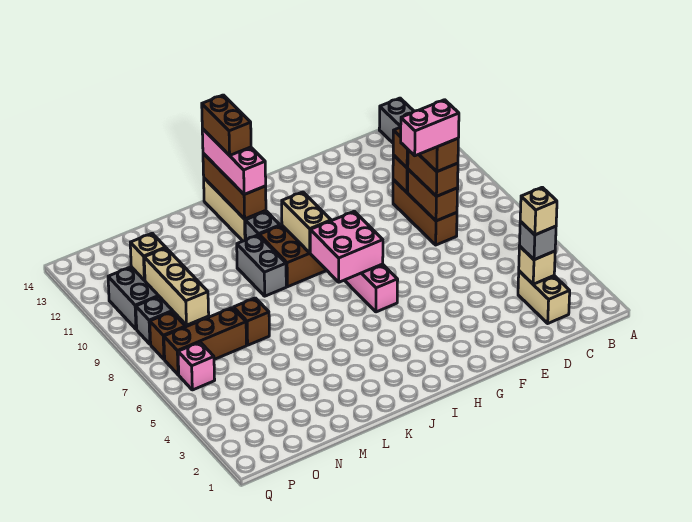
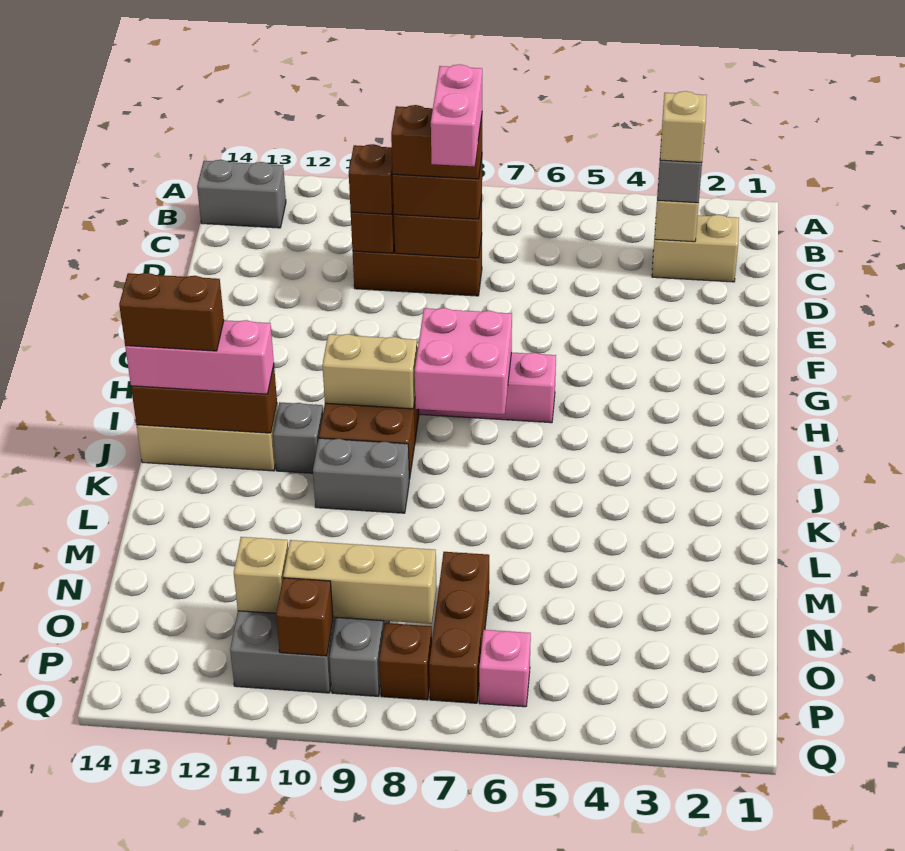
brown brick M7 level 1 -> brown brick P10 level 2

